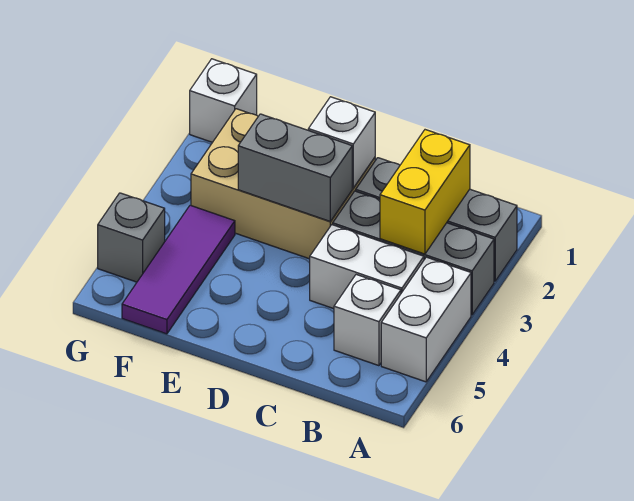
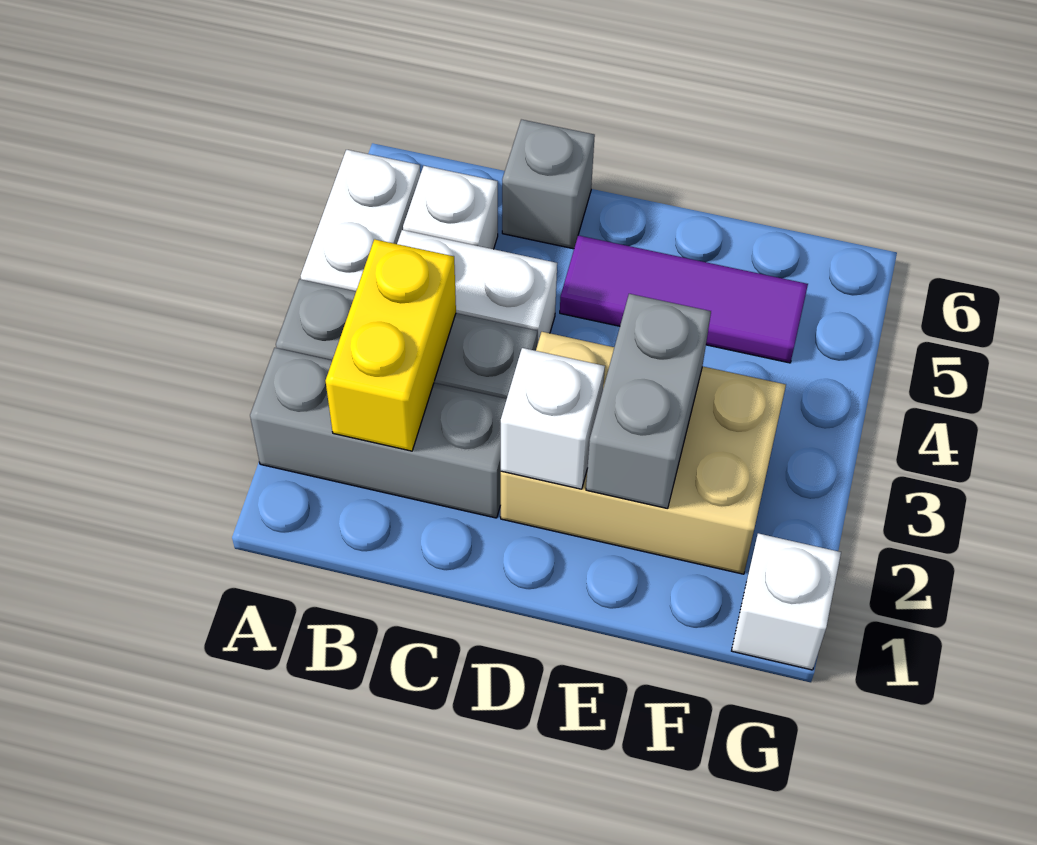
grey brick D3:E3 level 2 -> grey brick E2:E3 level 2
purple tile F4:F6 level 1 -> purple tile D5:F5 level 1
grey brick G5 level 1 -> grey brick C6 level 1

